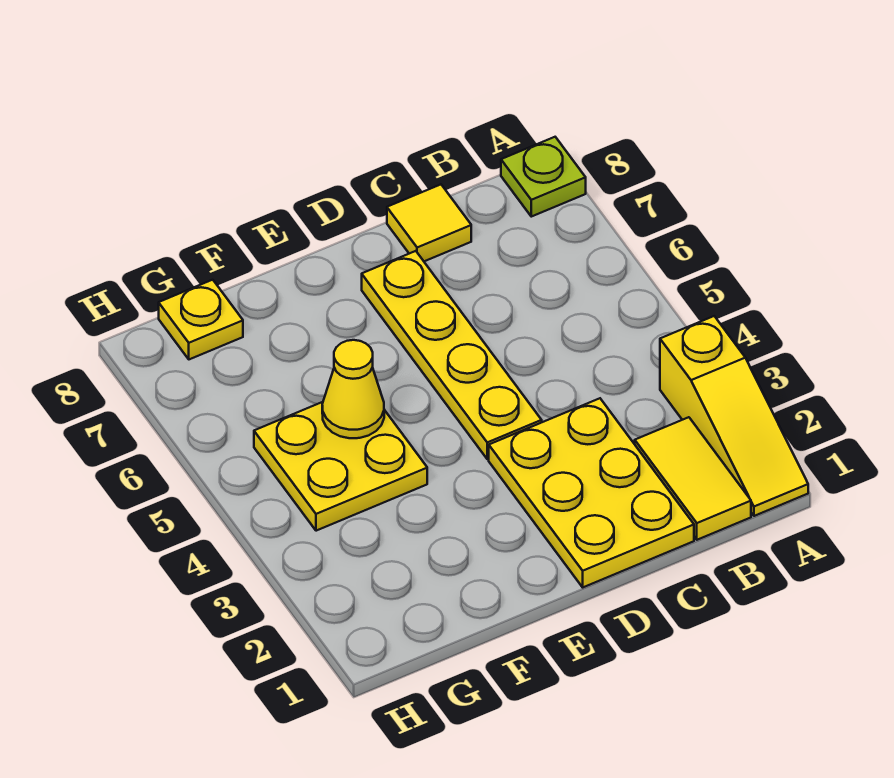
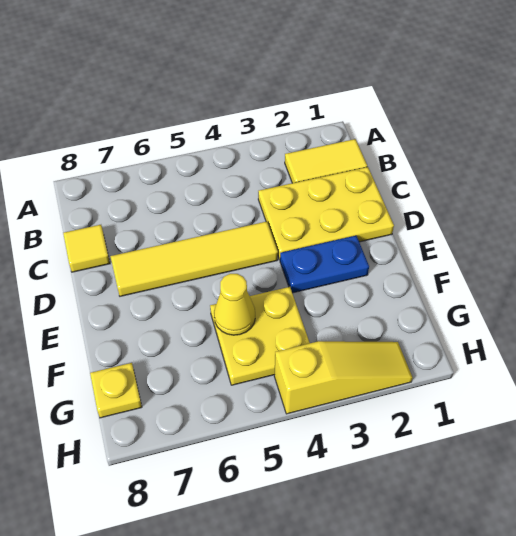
yellow slope A1:A3 level 1 top 3 -> yellow slope H2:H4 level 1 top 4
lime plate A8 level 1 -> none
yellow plate D4:D7 level 1 -> yellow tile D4:D7 level 1
none -> blue plate E2:E3 level 1

